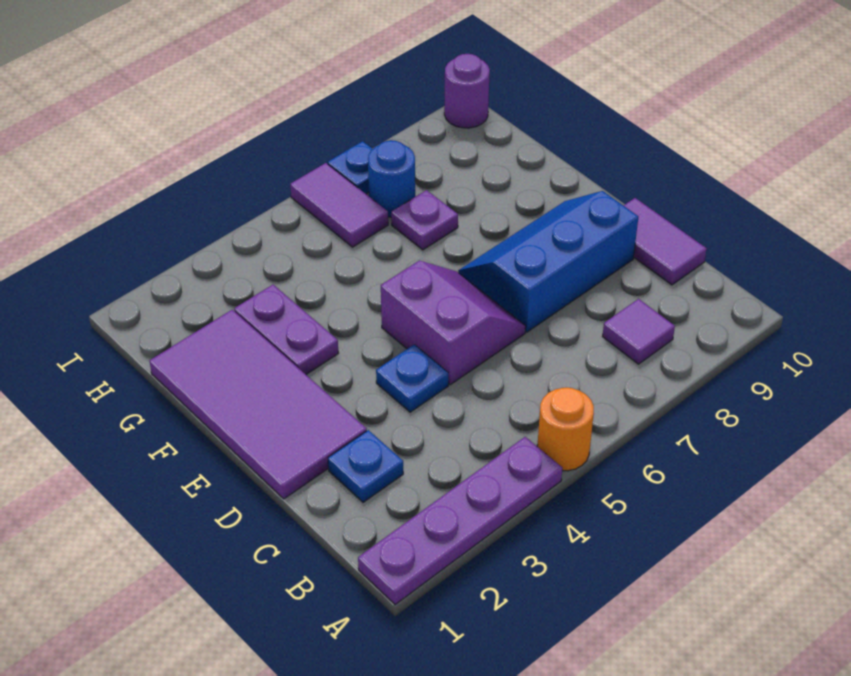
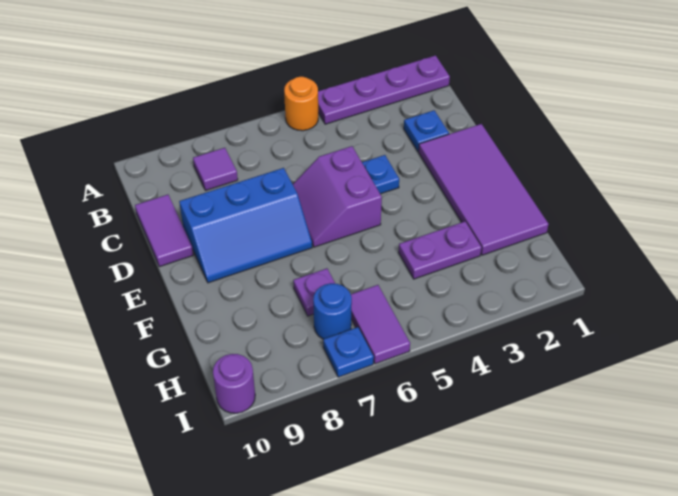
purple plate F3:G3 level 1 -> purple plate G3:G4 level 1

